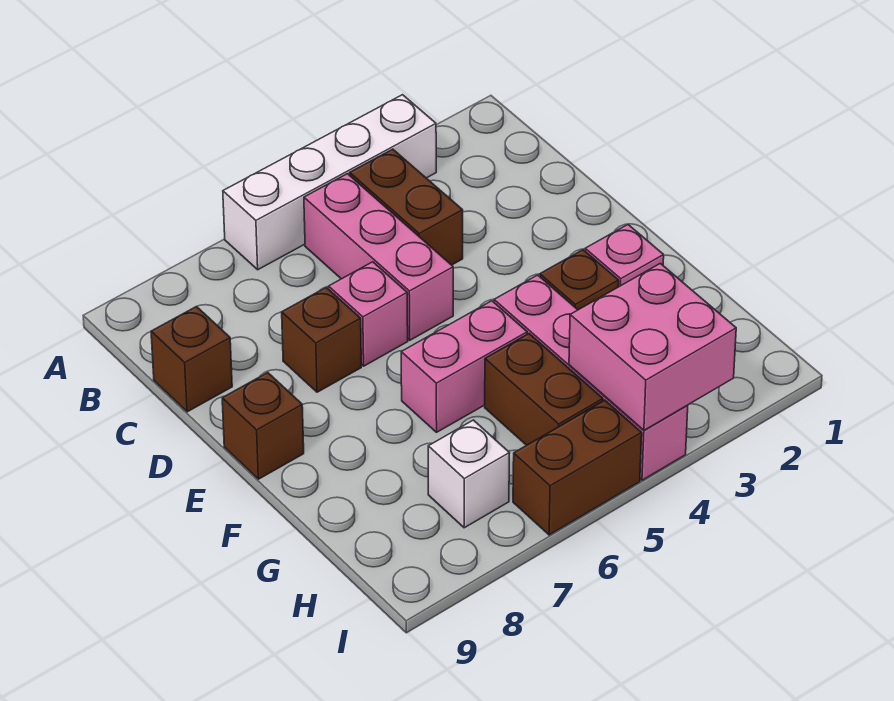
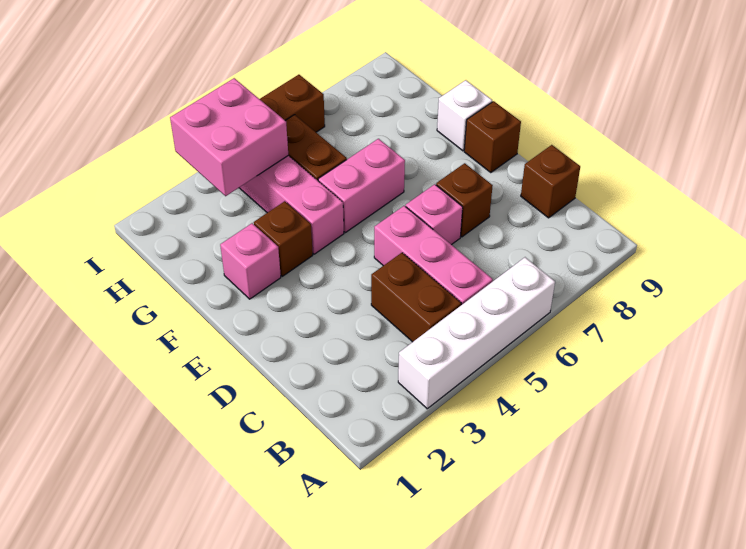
white brick H7 level 1 -> white brick F9 level 1

